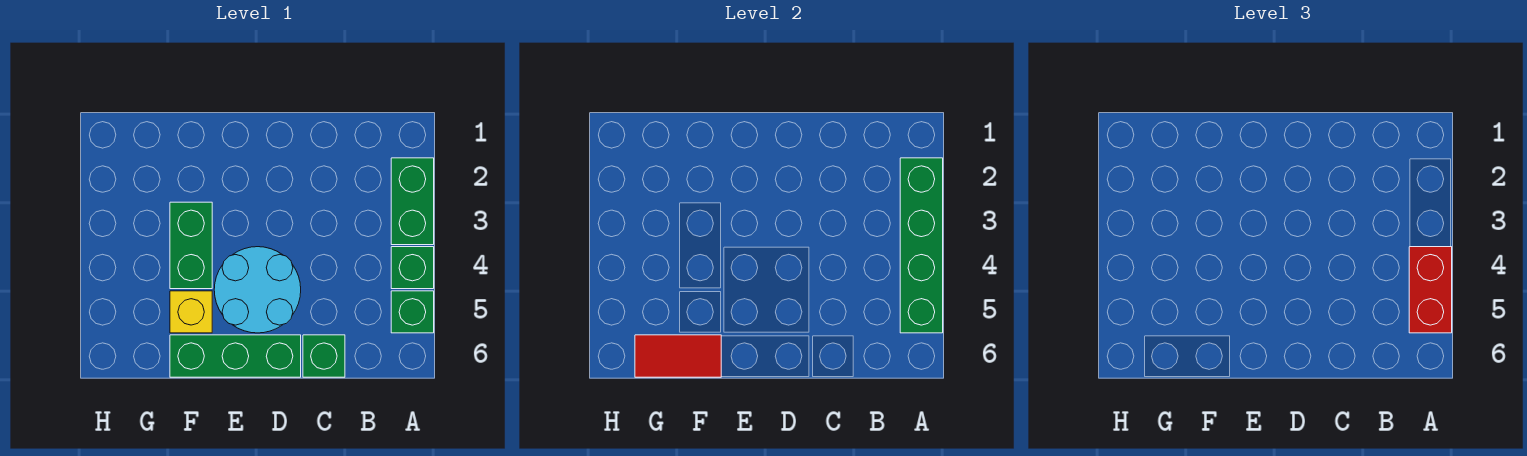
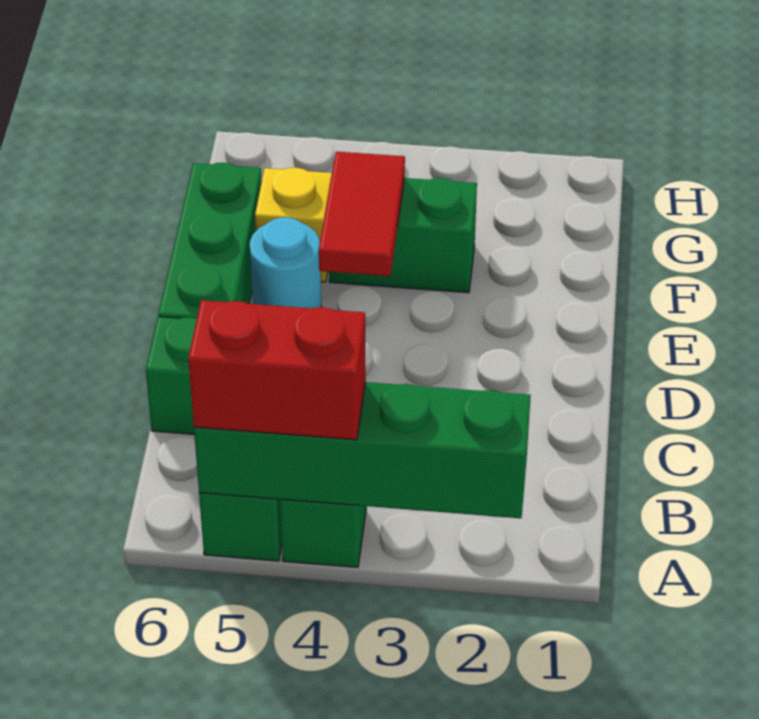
green brick A2:A3 level 1 -> none
cyan round brick D4:E5 level 1 -> cyan round brick E5 level 1
red tile F6:G6 level 2 -> red tile E4:F4 level 2

